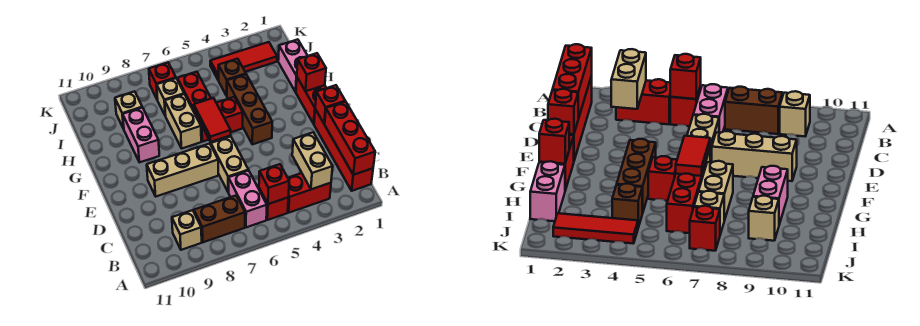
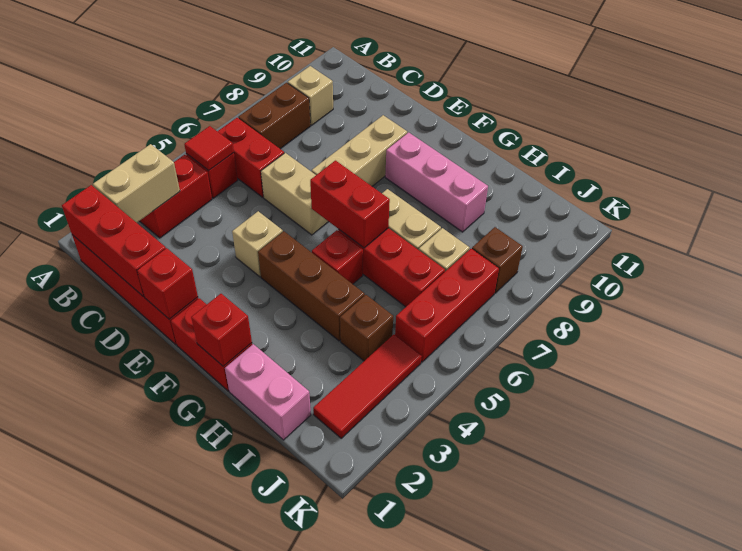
tan brick B3:C3 level 2 -> tan brick B2:B3 level 2
red brick B5 level 2 -> red tile B5 level 2
pink brick B6:C6 level 1 -> red brick B6:C6 level 1
red tile F6:G6 level 2 -> red brick F6:G6 level 2
pink brick G9:H9 level 1 -> pink brick F9:H9 level 1
tan brick I9 level 1 -> tan brick E4 level 1
red brick J7 level 1 -> red brick J5:J7 level 1
none -> brown brick J8 level 1

